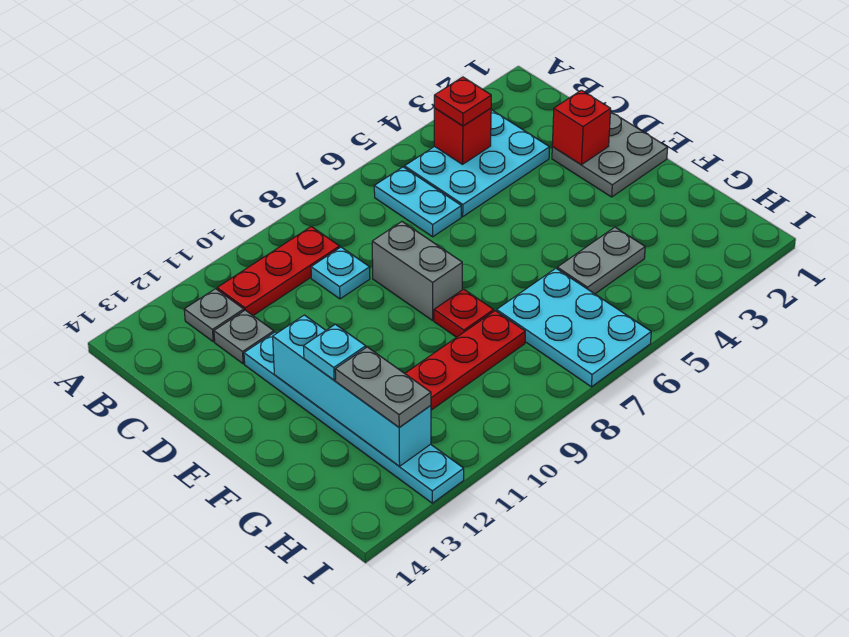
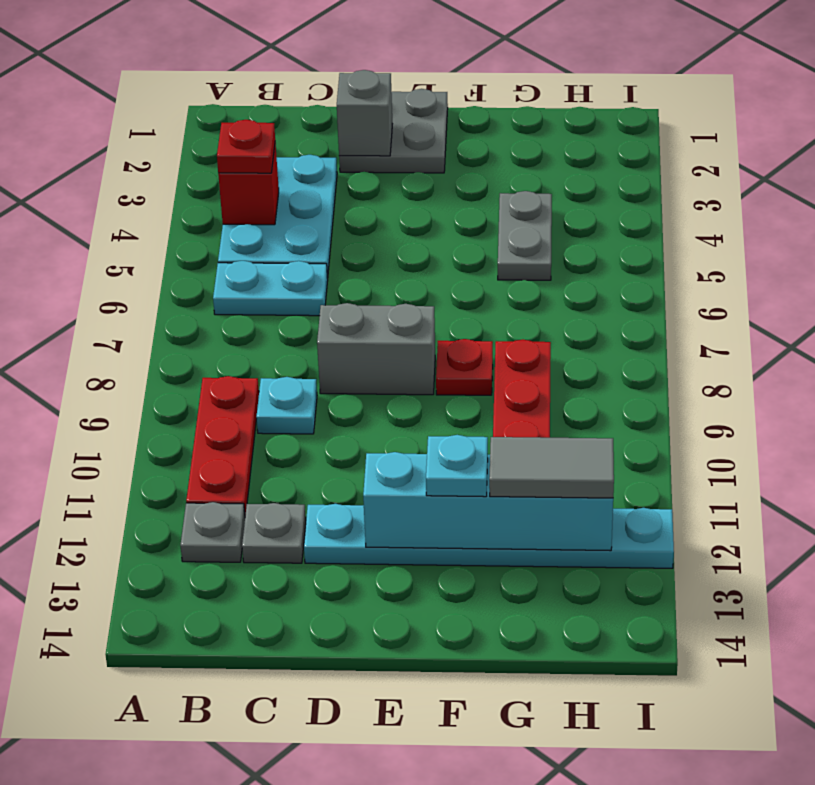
red brick D2 level 2 -> grey brick D2 level 2
cyan plate G6:I7 level 1 -> none
grey plate G12:H12 level 3 -> grey tile G12:H12 level 3

